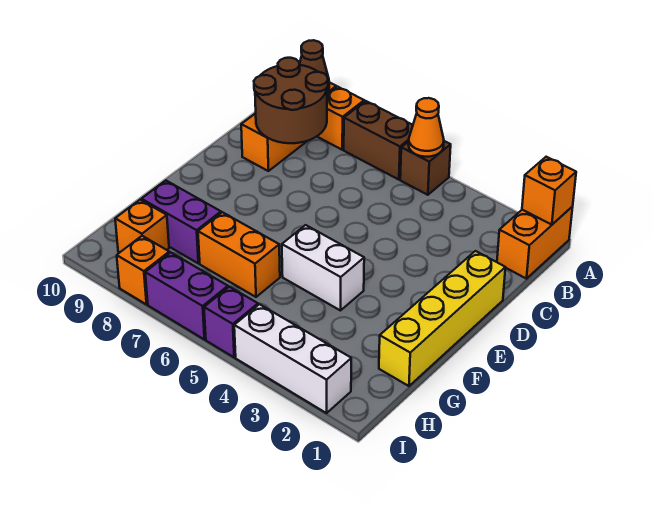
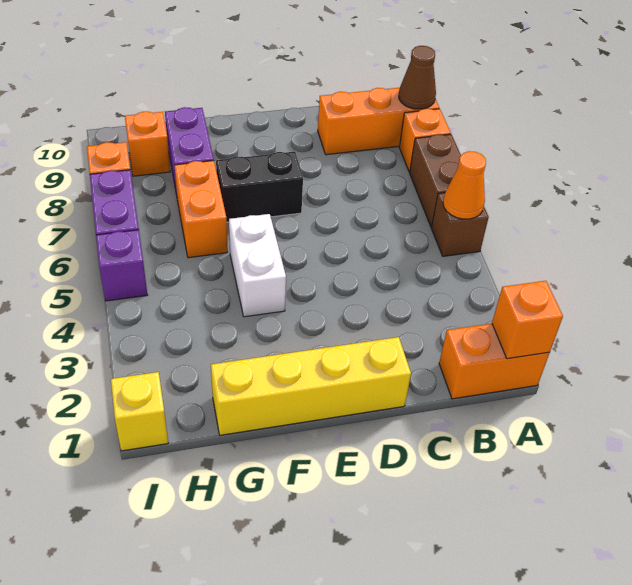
brown round brick B8:C9 level 2 -> none
none -> black brick E7:F7 level 1
none -> yellow brick I1 level 1
white brick I2:I4 level 1 -> none

